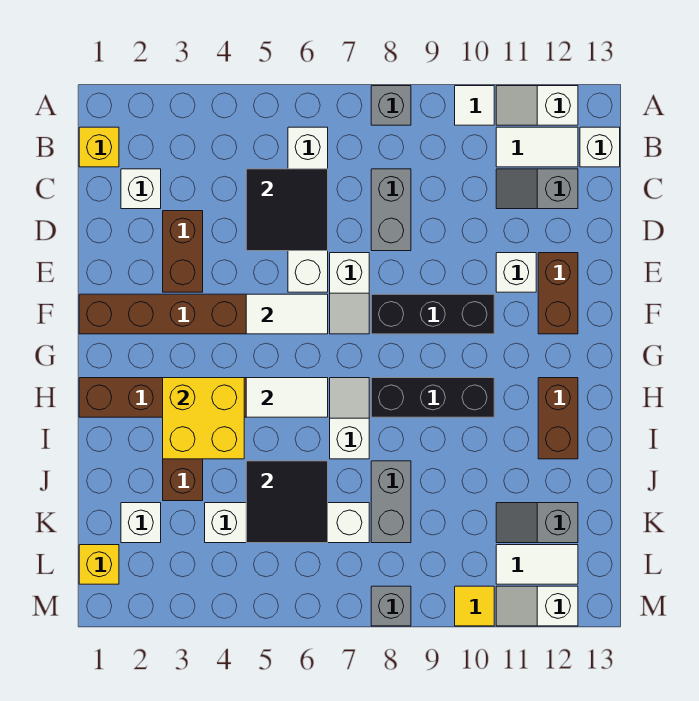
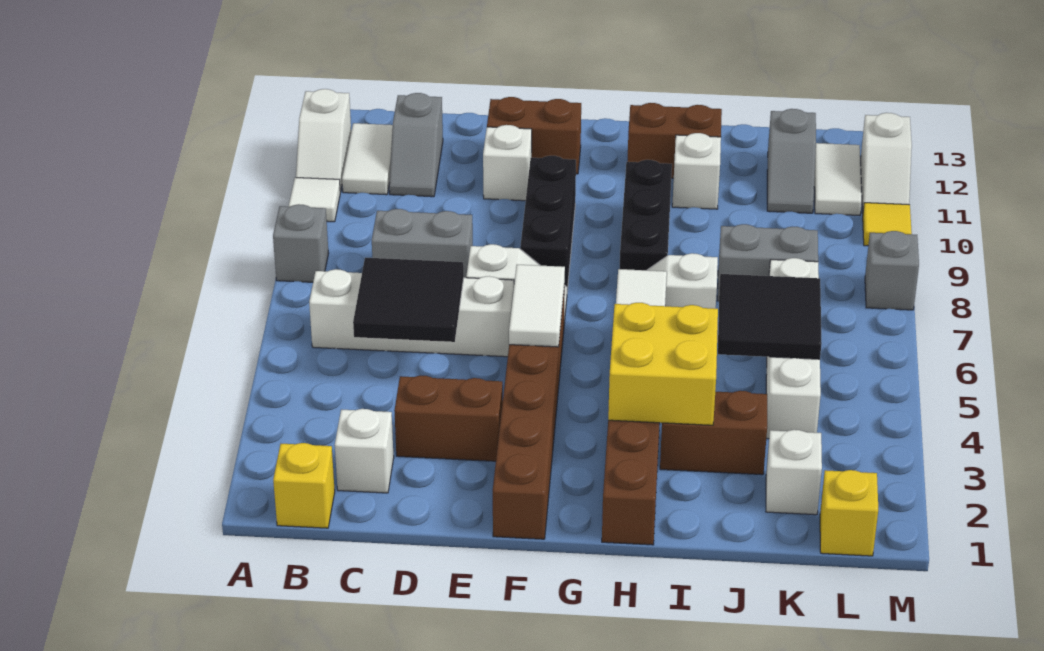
white brick B13 level 1 -> white brick I11 level 1

